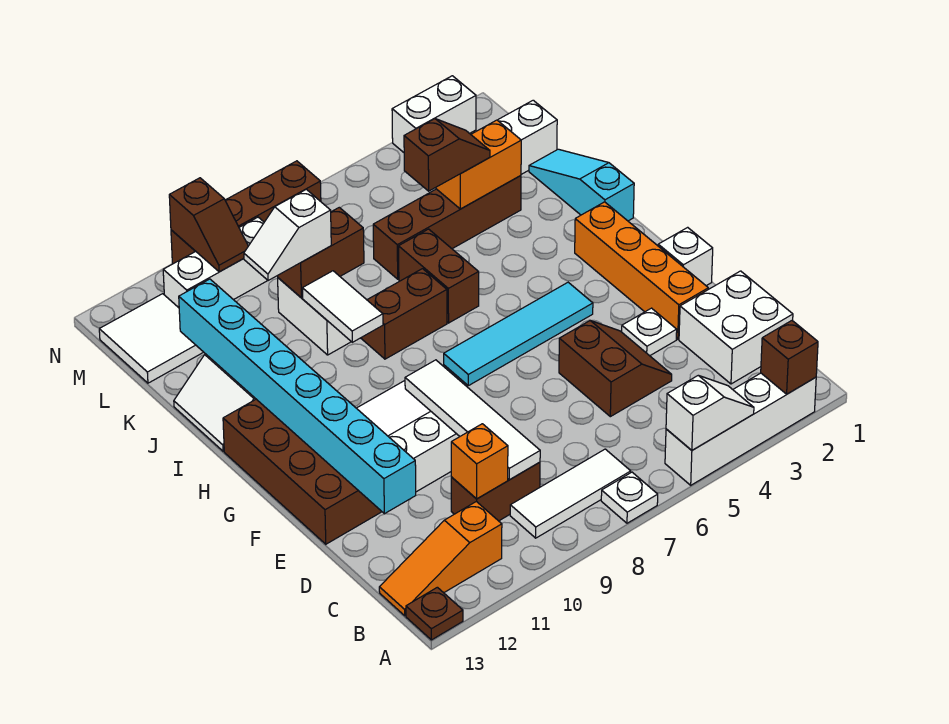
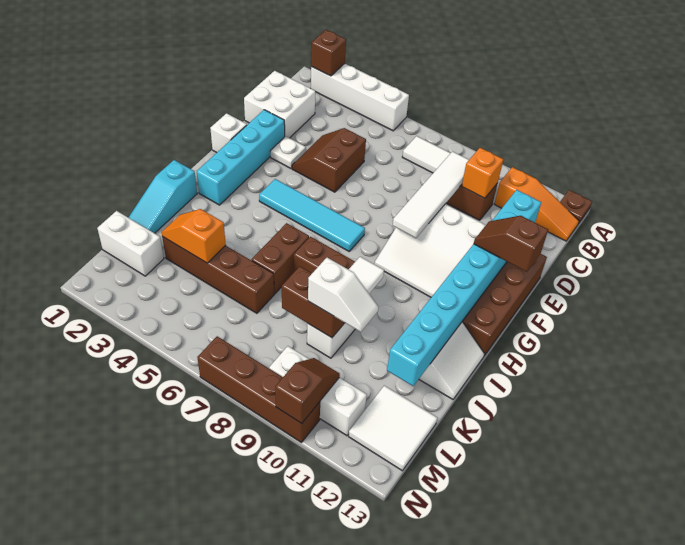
white slope A4:A5 level 2 top 5 -> none
white plate A7 level 1 -> none
orange brick E2:H2 level 1 -> cyan brick E2:H2 level 1
orange brick K3:K4 level 2 -> orange slope K3:K4 level 2 top 4
brown slope K4:K5 level 3 top 5 -> brown slope F12:F13 level 3 top 13
white brick N2:N3 level 1 -> none

